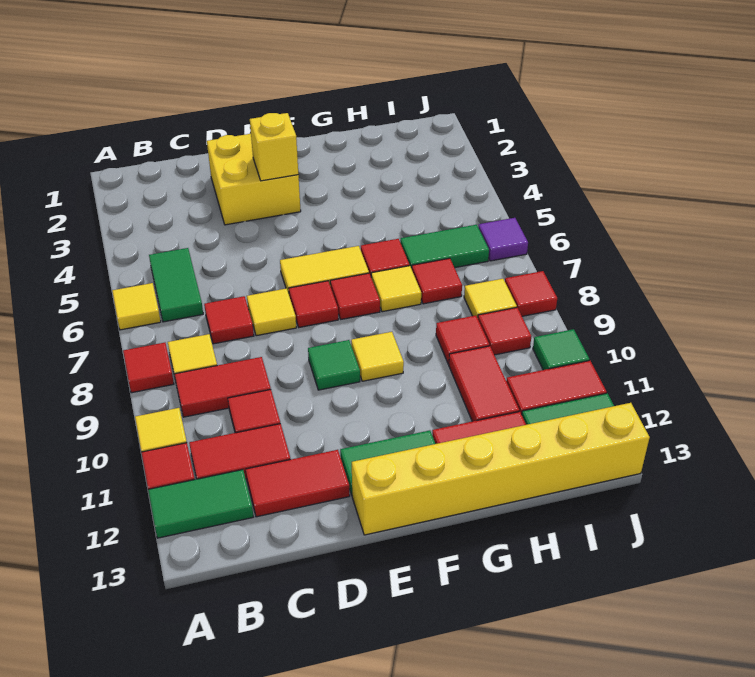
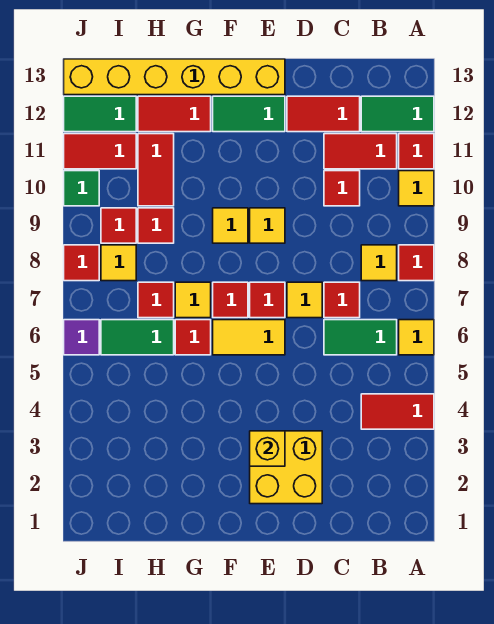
green tile B5:B6 level 1 -> green tile B6:C6 level 1
red tile B9:C9 level 1 -> red tile A4:B4 level 1
green tile E9 level 1 -> yellow tile E9 level 1

